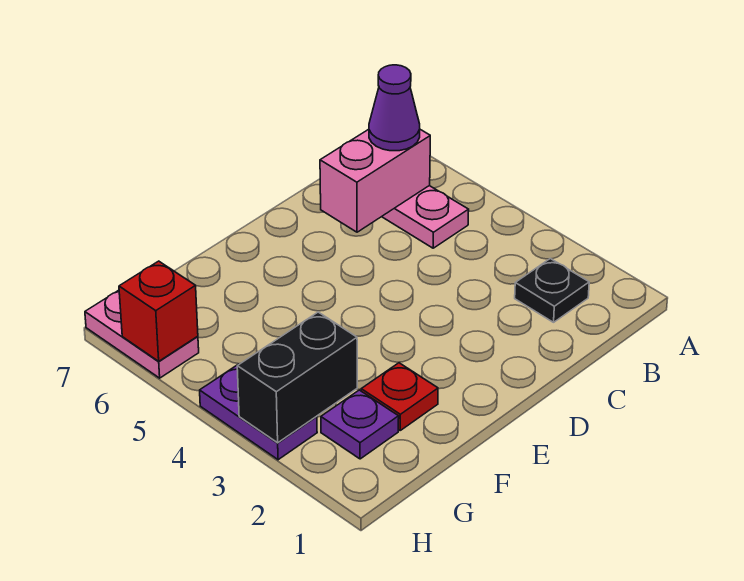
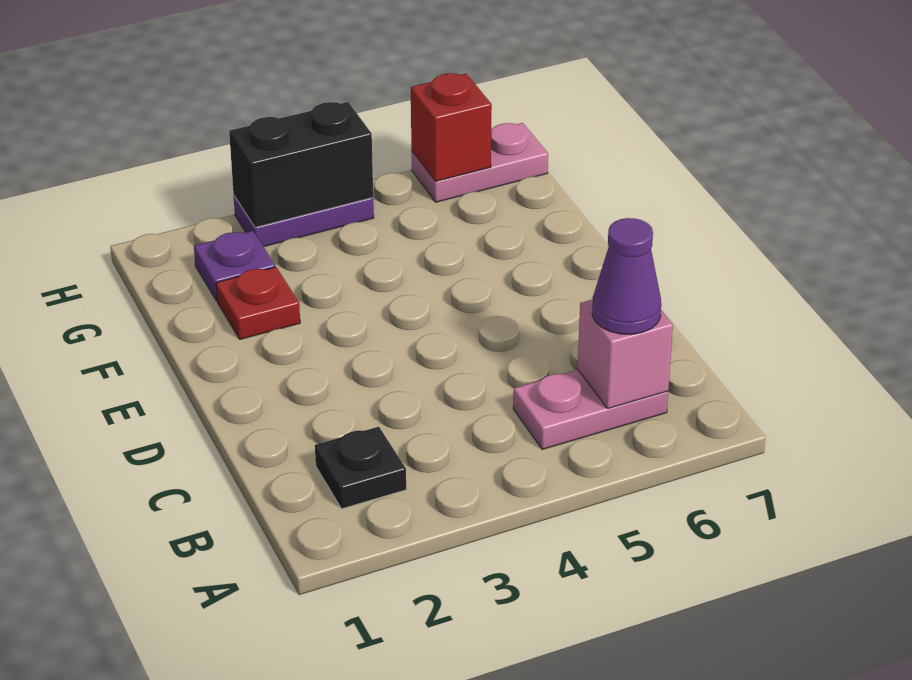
pink brick B6:C6 level 2 -> pink brick B6 level 2
black brick G3:H3 level 2 -> black brick H3:H4 level 2

